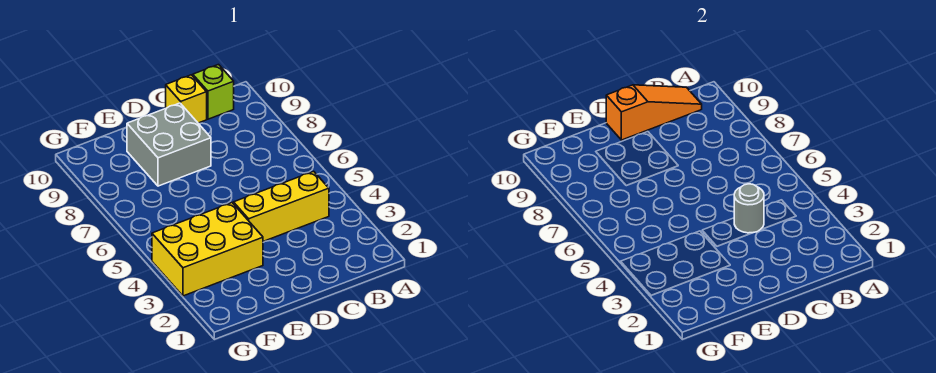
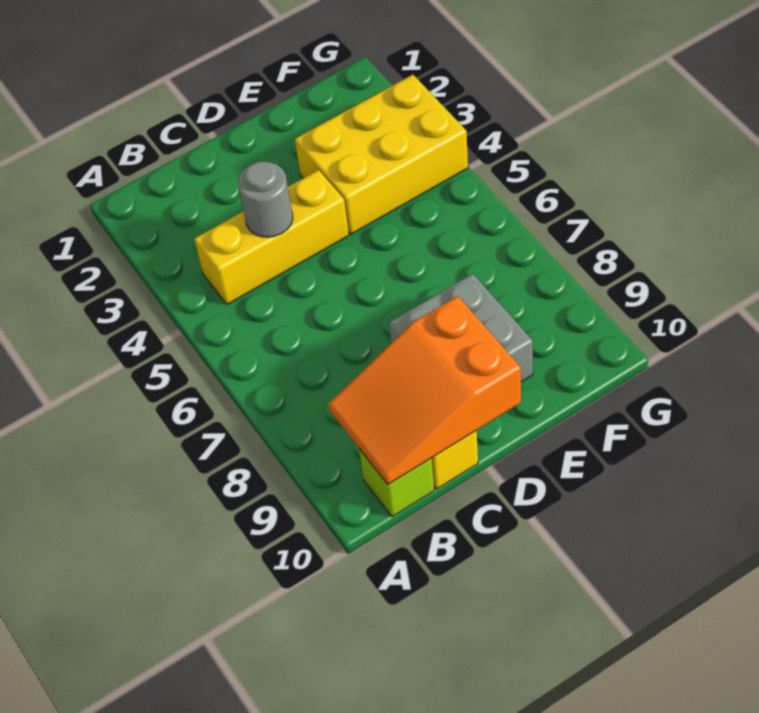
orange slope B10:D10 level 2 top D -> orange slope B9:D10 level 2 top D

